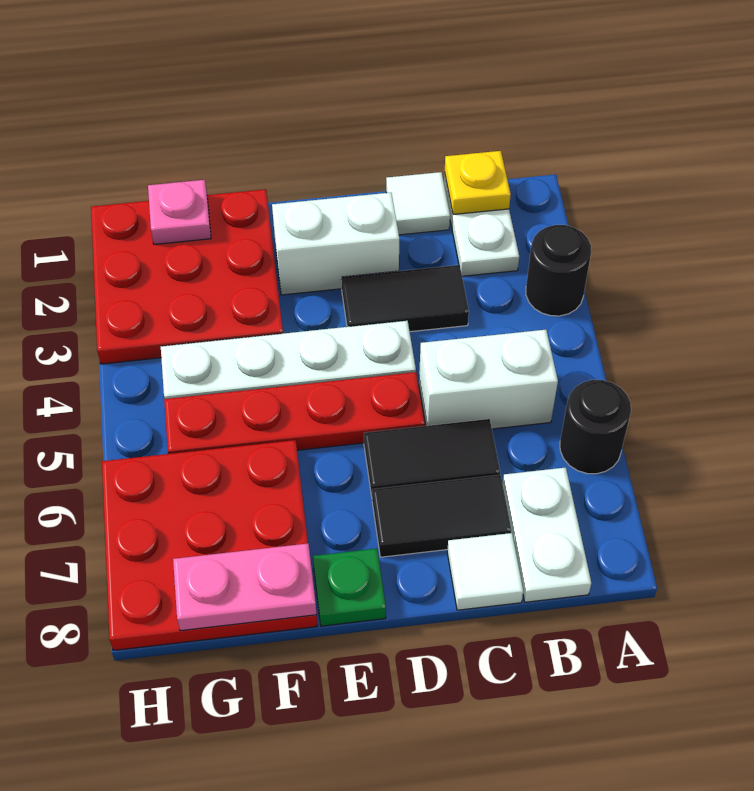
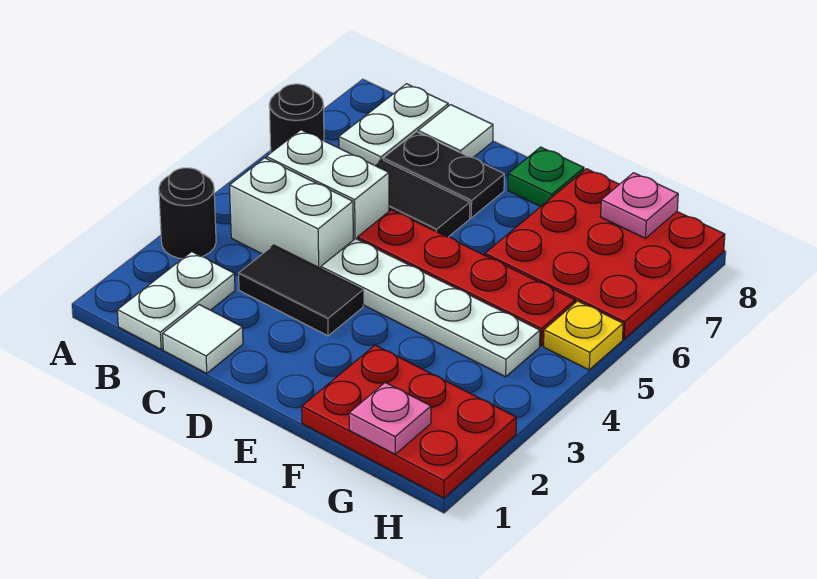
yellow plate B1 level 2 -> yellow plate H5 level 1
black tile C7:D7 level 1 -> black plate C7:D7 level 1
white brick D2:E2 level 1 -> white brick B4:C4 level 1
red plate F1:H3 level 1 -> red plate F1:H2 level 1
pink plate F8:G8 level 2 -> pink plate G8 level 2

